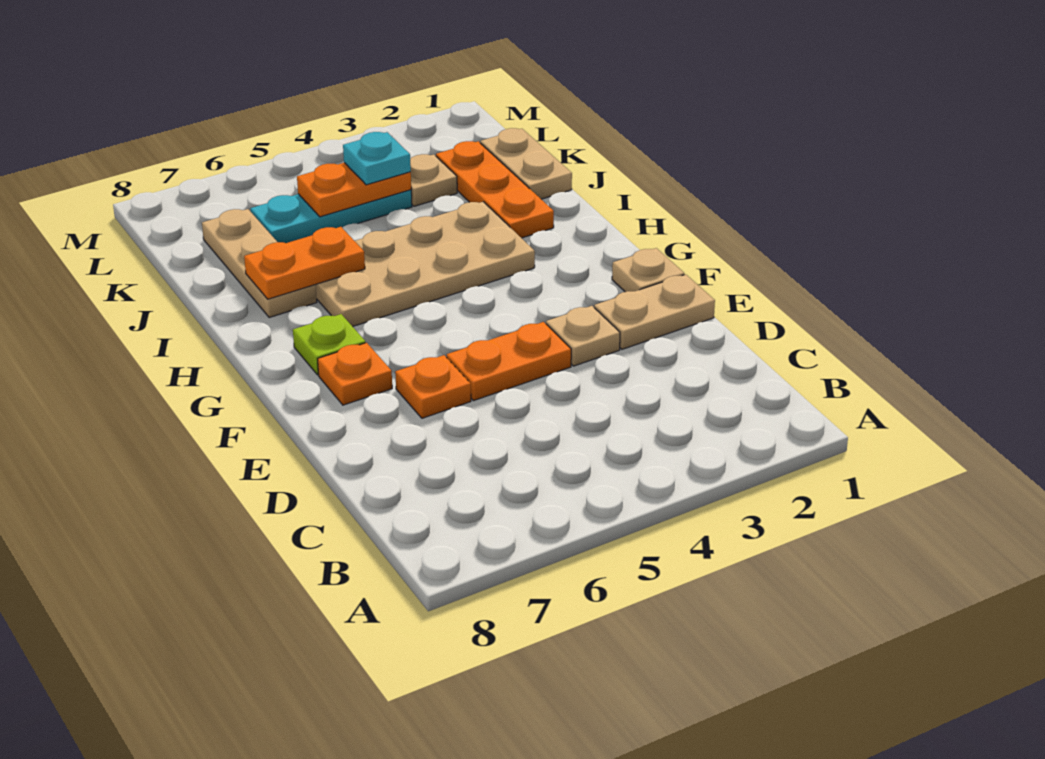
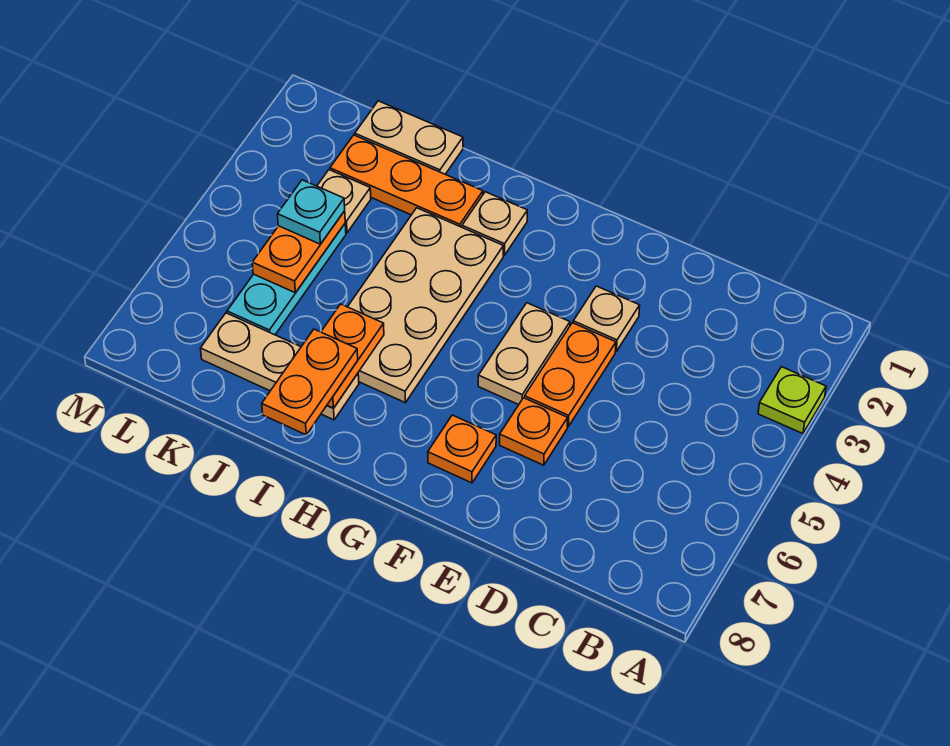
tan plate E1:E2 level 1 -> tan plate F4:F5 level 1
tan plate F1 level 1 -> tan plate H2 level 1
lime plate G7 level 1 -> lime plate A3 level 1
none -> orange plate I7:I8 level 3

